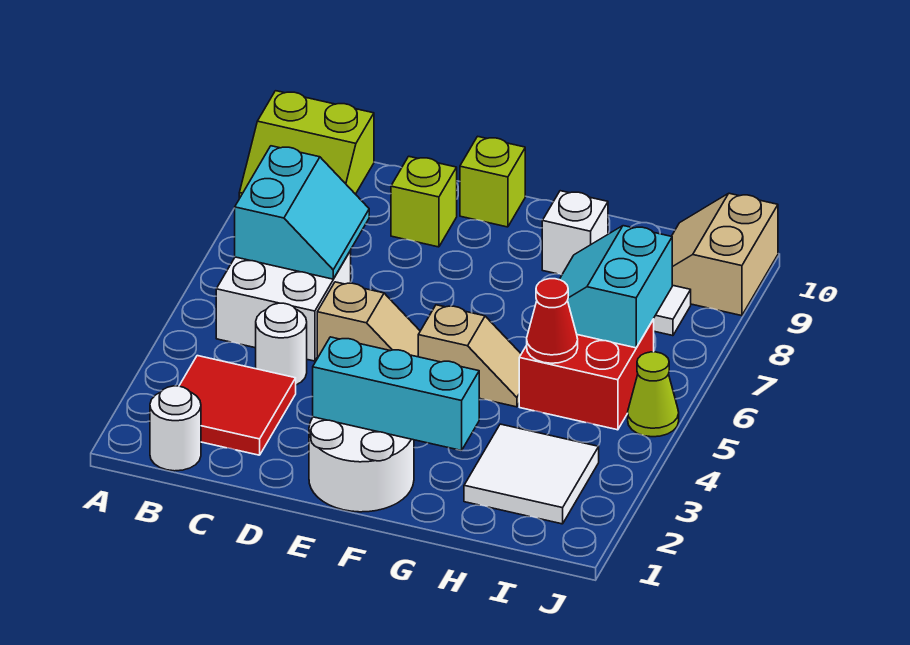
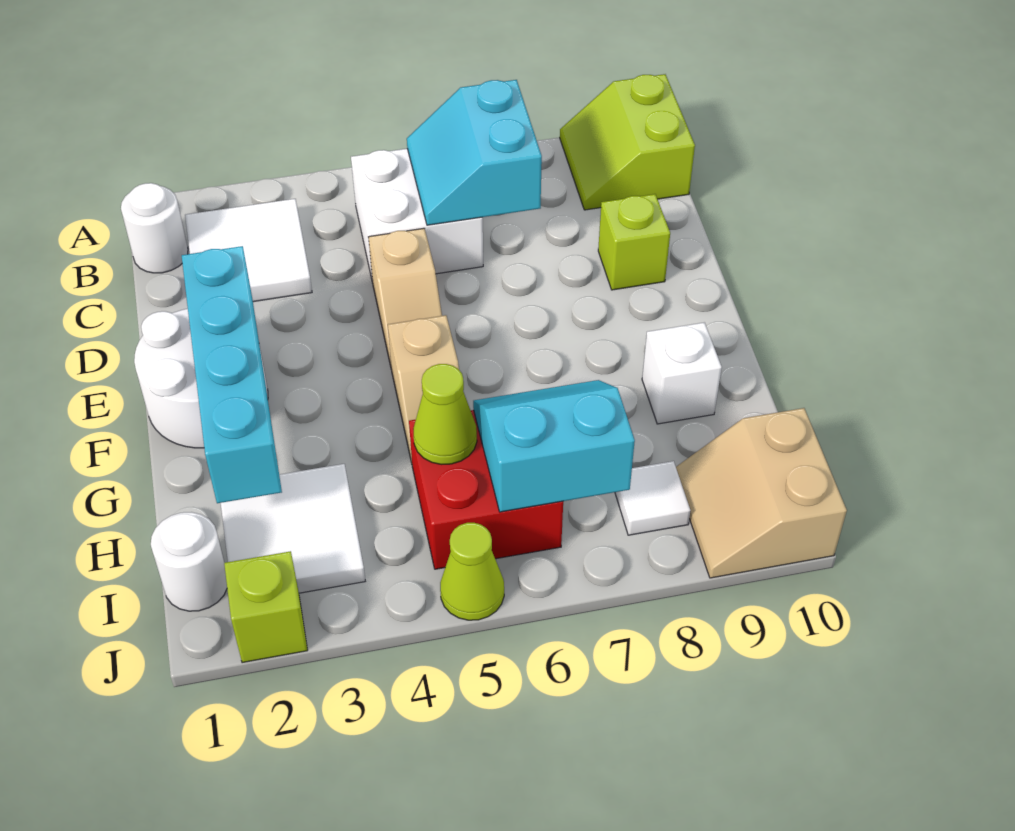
red tile B2:C3 level 1 -> white tile B2:C3 level 1
cyan slope B6:C7 level 2 top B -> cyan slope B6:C7 level 2 top 7
white round brick C4 level 1 -> white round brick I1 level 1
cyan brick E2:G2 level 2 -> cyan brick E2:H2 level 2
lime brick E10 level 1 -> lime brick J2 level 1
red cone H5 level 2 -> lime cone H5 level 2
tan slope I9:J10 level 1 top J -> tan slope I9:J10 level 1 top 10

